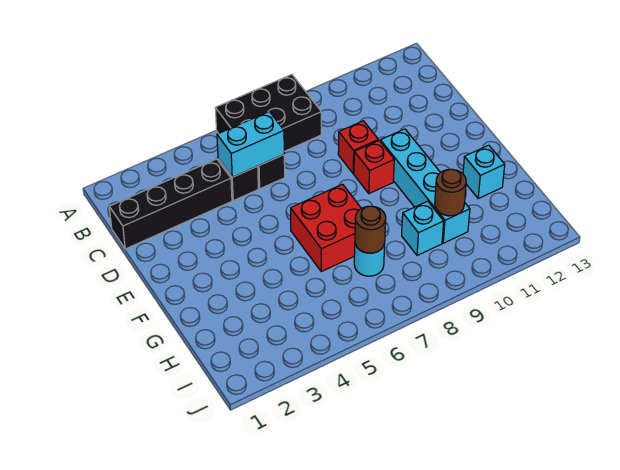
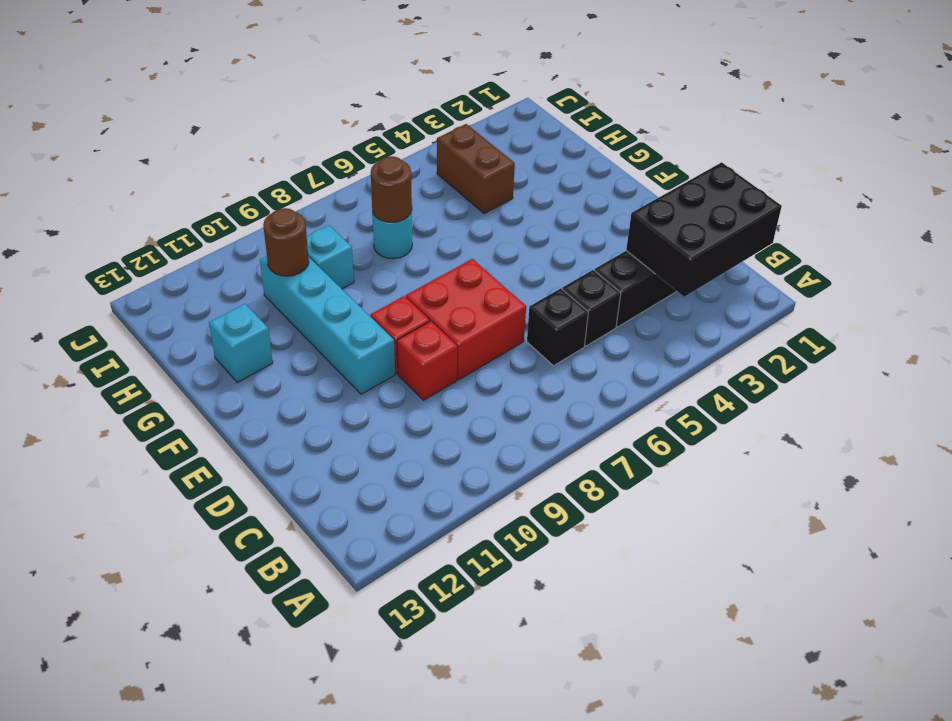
black brick A6:B8 level 1 -> black brick B1:C3 level 2
cyan brick C5:C6 level 2 -> none
red brick F6:G7 level 1 -> red brick D7:E8 level 1
none -> brown brick H4:I4 level 1

